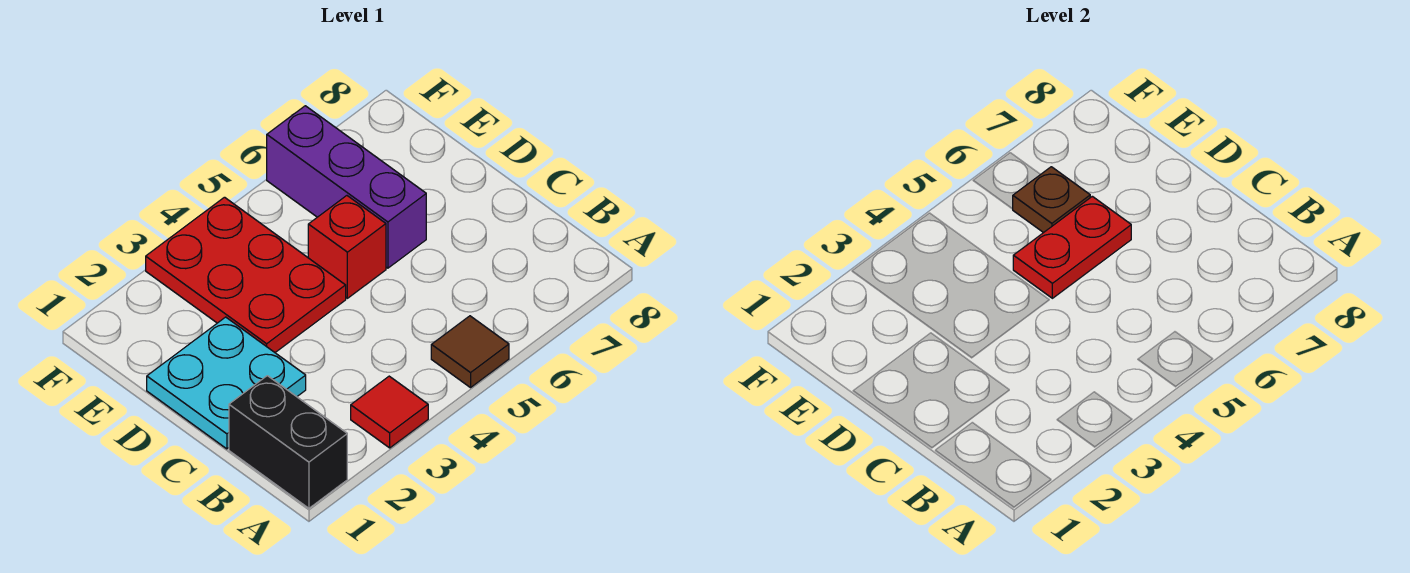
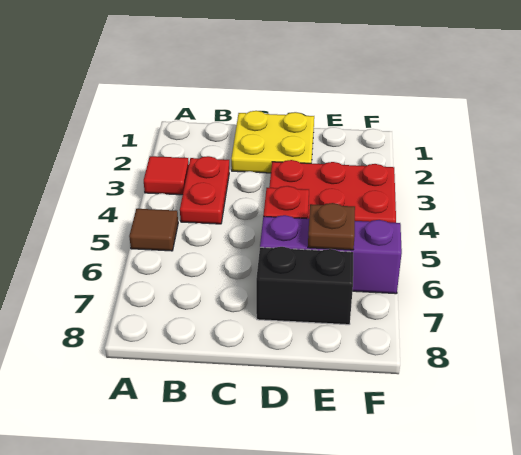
black brick A1:B1 level 1 -> black brick D7:E7 level 1
cyan plate C1:D2 level 1 -> yellow plate C1:D2 level 1
red plate D5:D6 level 2 -> red plate B3:B4 level 1

